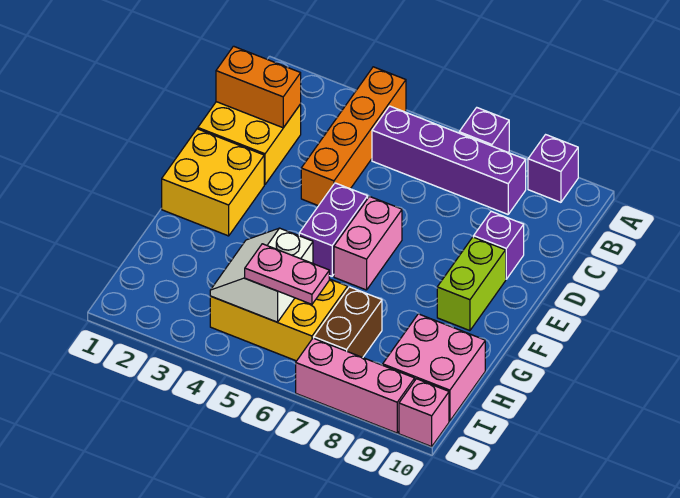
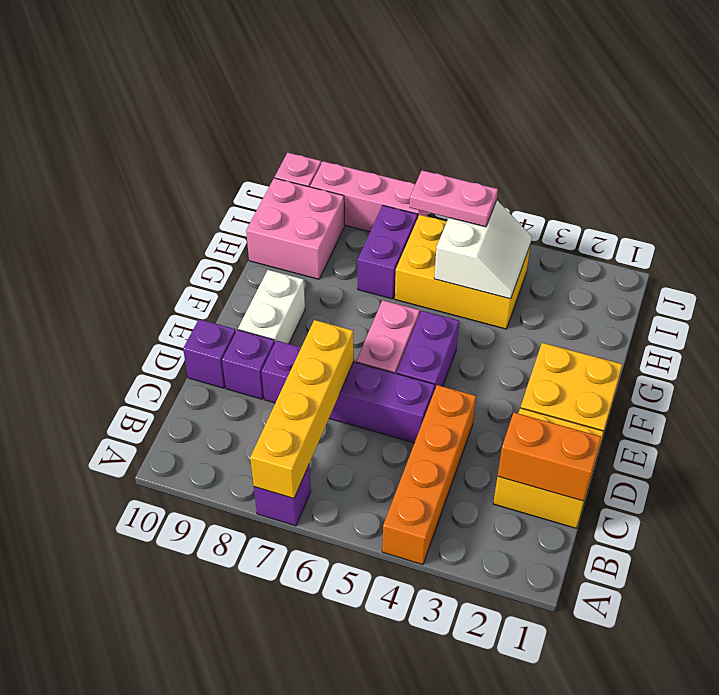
none -> yellow brick A7:D7 level 2
purple brick A9 level 1 -> purple brick D10 level 1
purple brick B5:B8 level 1 -> purple brick D5:D8 level 1
lime brick E9:F9 level 1 -> white brick E9:F9 level 1
brown brick H7:I7 level 1 -> purple brick H7:I7 level 1

